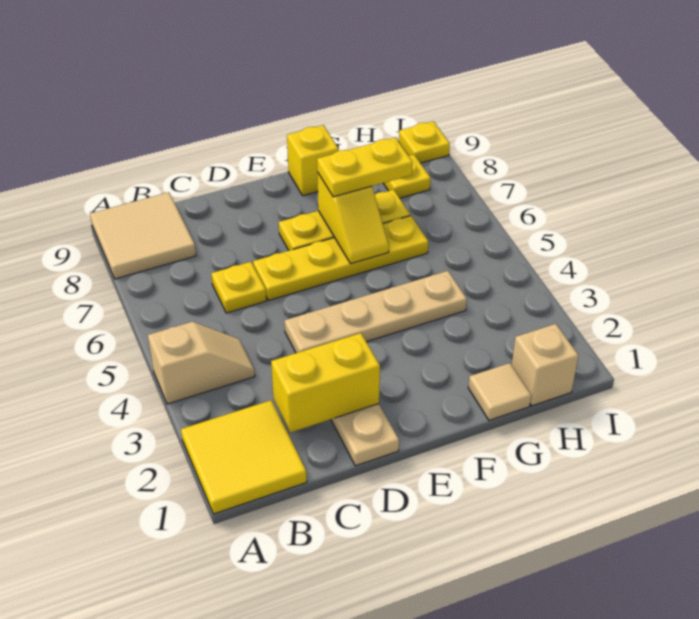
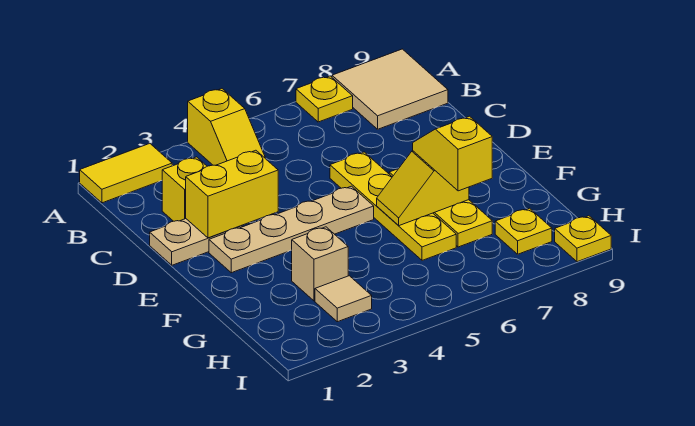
yellow tile A1:B2 level 1 -> yellow tile A1:A2 level 1
tan slope A4:B4 level 1 top A -> yellow slope A4:B4 level 1 top A
yellow brick C2:D2 level 2 -> yellow brick D2:D3 level 2
yellow plate C6 level 1 -> yellow plate A7 level 1
tan plate D4:G4 level 1 -> tan plate E2:E5 level 1
yellow plate F7:G7 level 3 -> yellow slope F7:G7 level 3 top G
yellow brick F9 level 1 -> yellow brick C2 level 1
tan tile G1 level 1 -> tan tile H3 level 1
tan brick H1 level 1 -> tan brick G3 level 1

